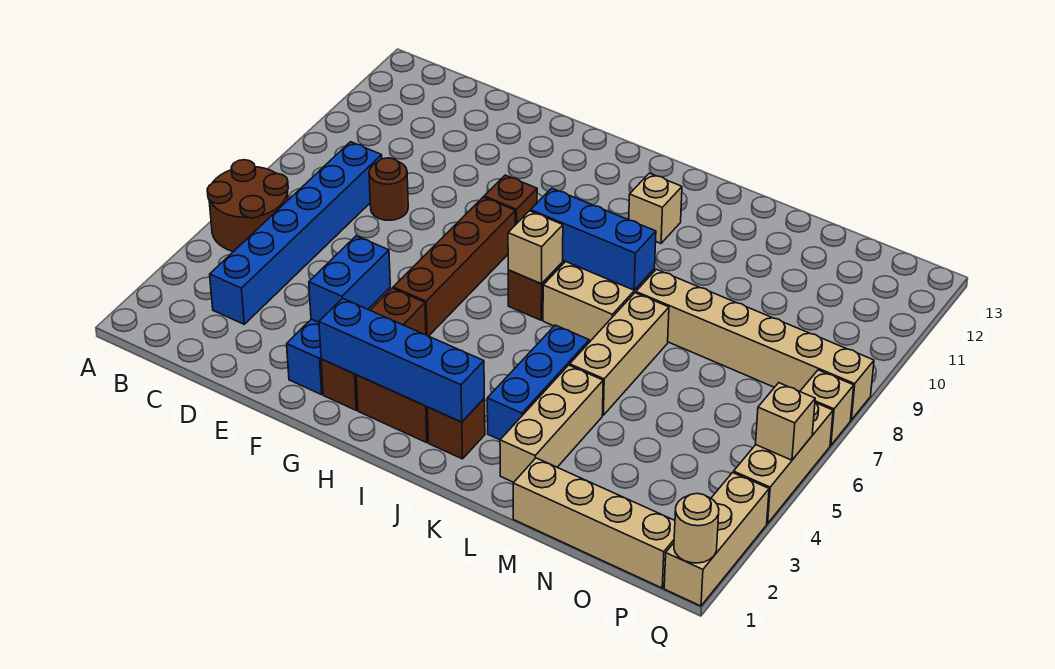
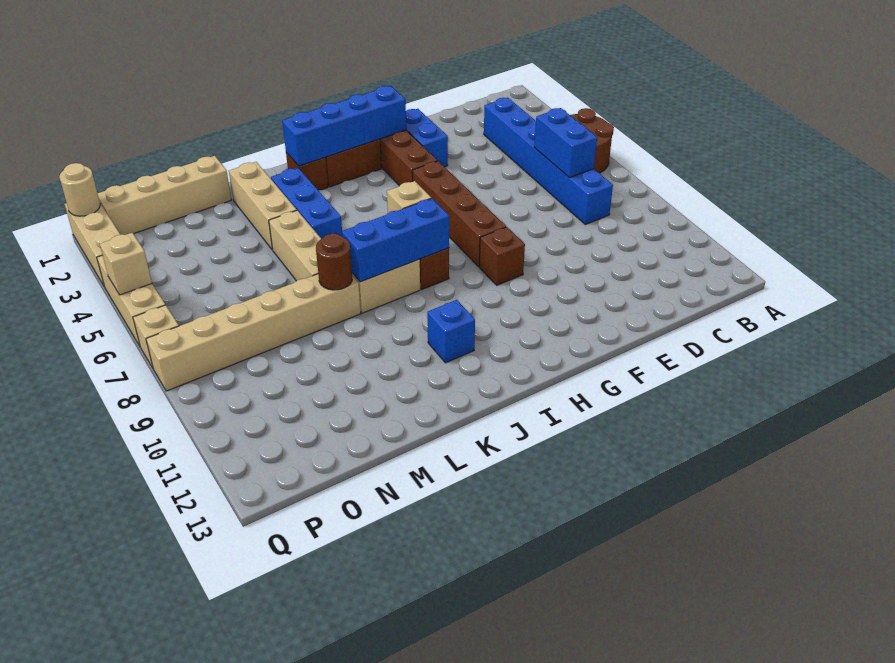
brown round brick D8 level 1 -> brown round brick L8 level 2
blue brick F3:F4 level 2 -> blue brick C6:C7 level 2
tan brick J11 level 1 -> blue brick J11 level 1

